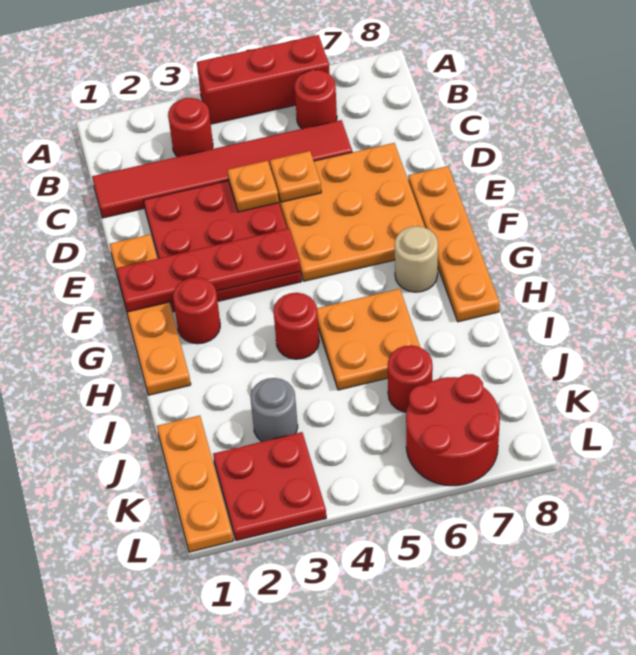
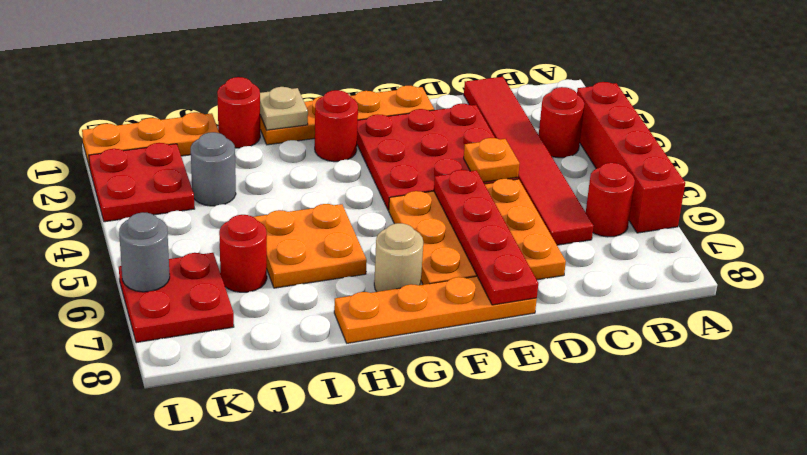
red brick A4:A6 level 1 -> red brick A3:A6 level 1
orange plate D5 level 2 -> none
red plate F1:F4 level 2 -> red plate E5:E8 level 2
none -> tan plate H1 level 2
red round brick H4 level 1 -> red round brick I1 level 1
red round brick K6:L7 level 1 -> red plate K6:L7 level 1
none -> grey round brick L6 level 2

